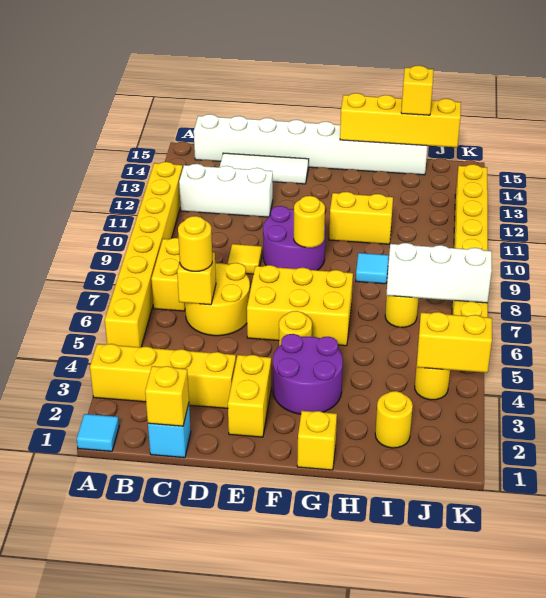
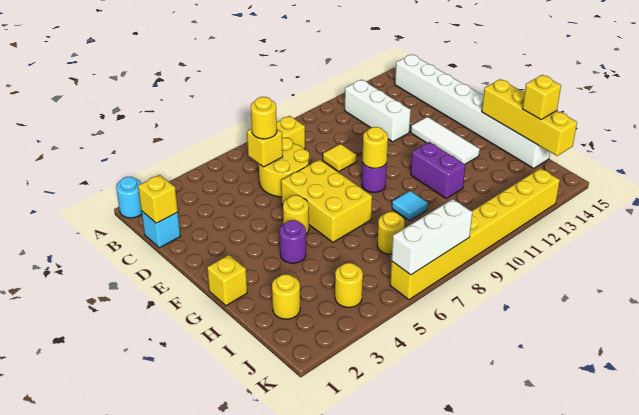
cyan tile A1 level 1 -> cyan round brick A1 level 1
yellow brick A3:D3 level 1 -> none
yellow brick A5:A12 level 1 -> none
white tile C14:E14 level 1 -> white tile E13:G13 level 1
yellow brick E2:E3 level 1 -> none
purple round brick E9:F10 level 1 -> purple round brick F9 level 1
purple round brick F3:G4 level 1 -> purple round brick G4 level 1
yellow brick G11:H11 level 1 -> purple brick G11:H11 level 1
white brick I7:K7 level 2 -> white brick K6:K8 level 2
yellow brick J4:K4 level 2 -> none

